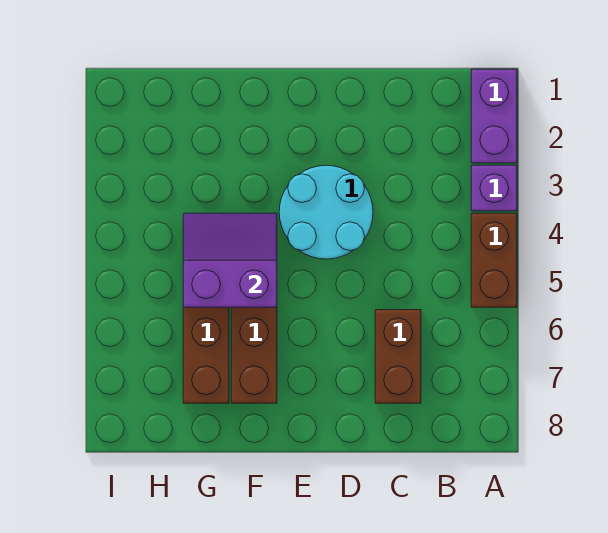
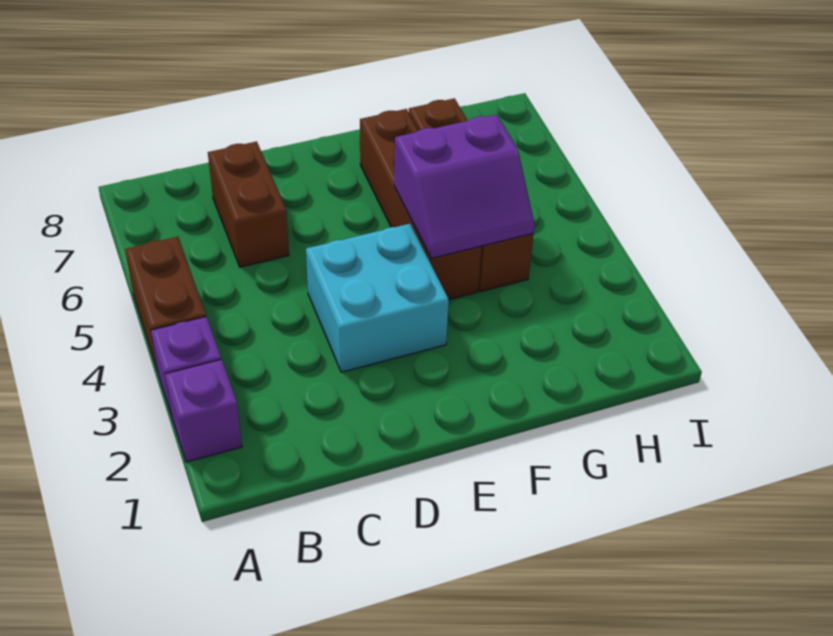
purple brick A1:A2 level 1 -> purple brick A2 level 1
cyan round brick D3:E4 level 1 -> cyan brick D3:E4 level 1

